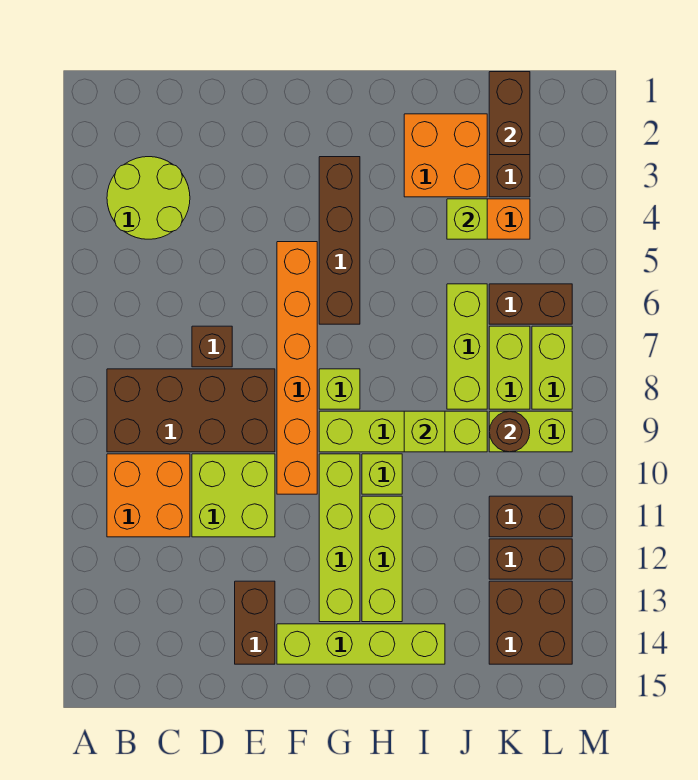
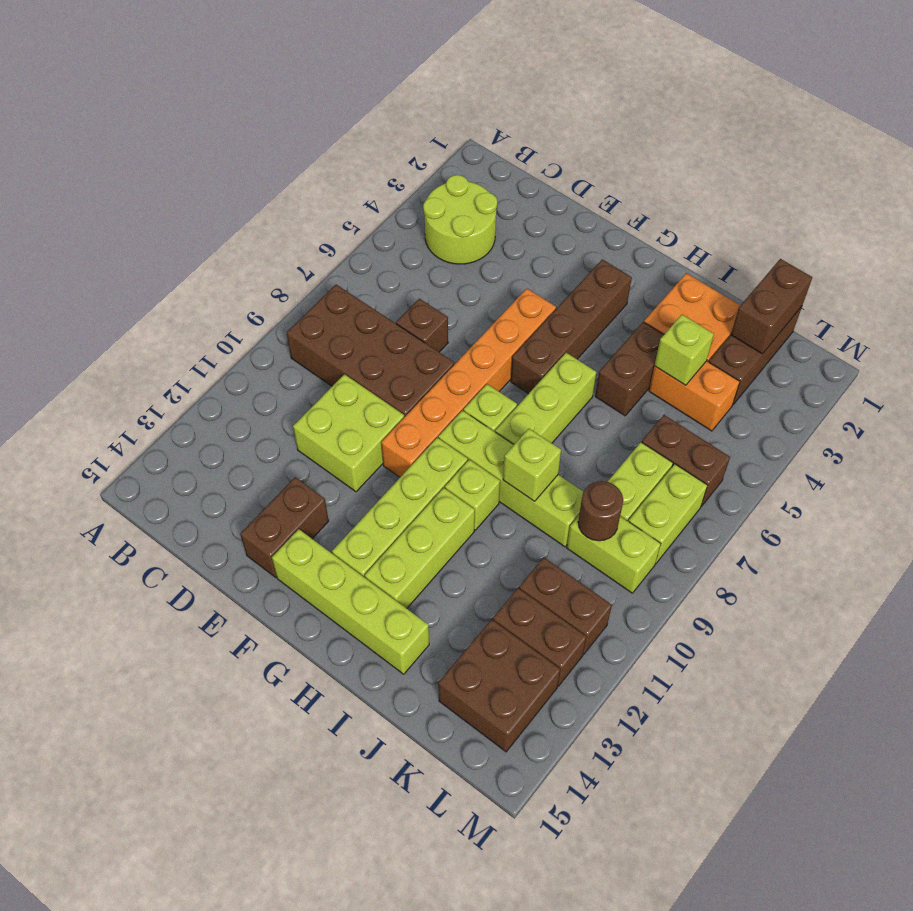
orange brick B10:C11 level 1 -> none
none -> brown brick I4:I5 level 1
lime brick J6:J8 level 1 -> lime brick H6:H8 level 1

